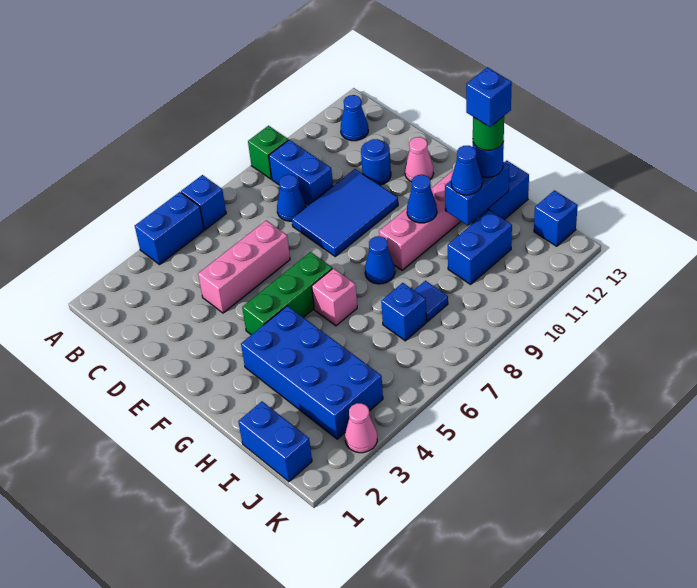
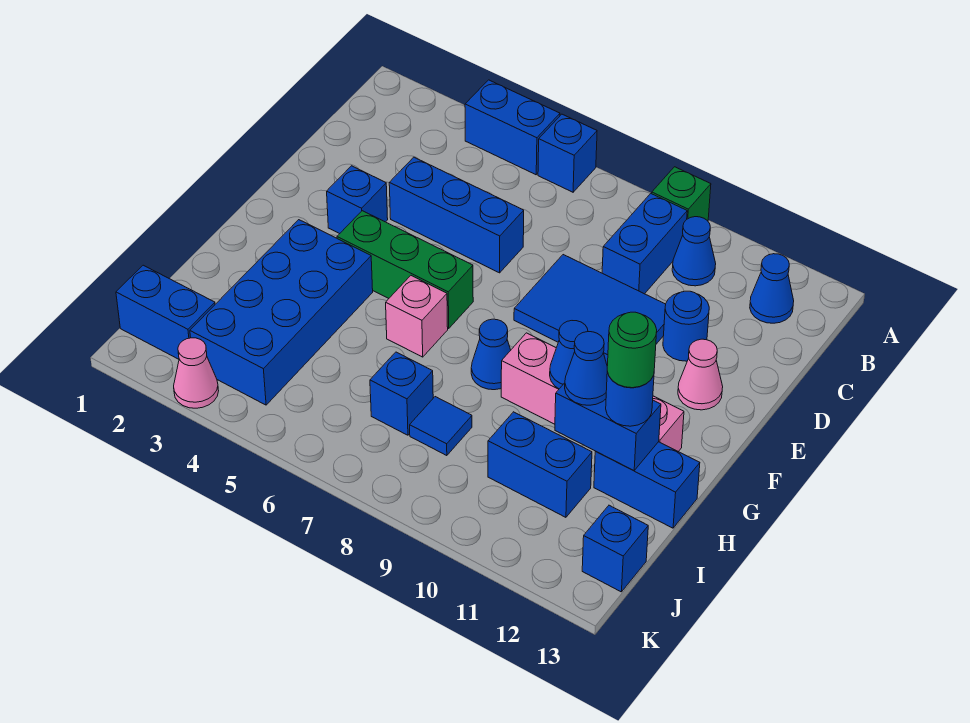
blue cone C8 level 1 -> blue cone B10 level 1
pink brick D4:D6 level 1 -> blue brick D4:D6 level 1
blue brick H12 level 5 -> blue brick E3 level 1
blue brick I1:J1 level 1 -> blue brick J1:J2 level 1

